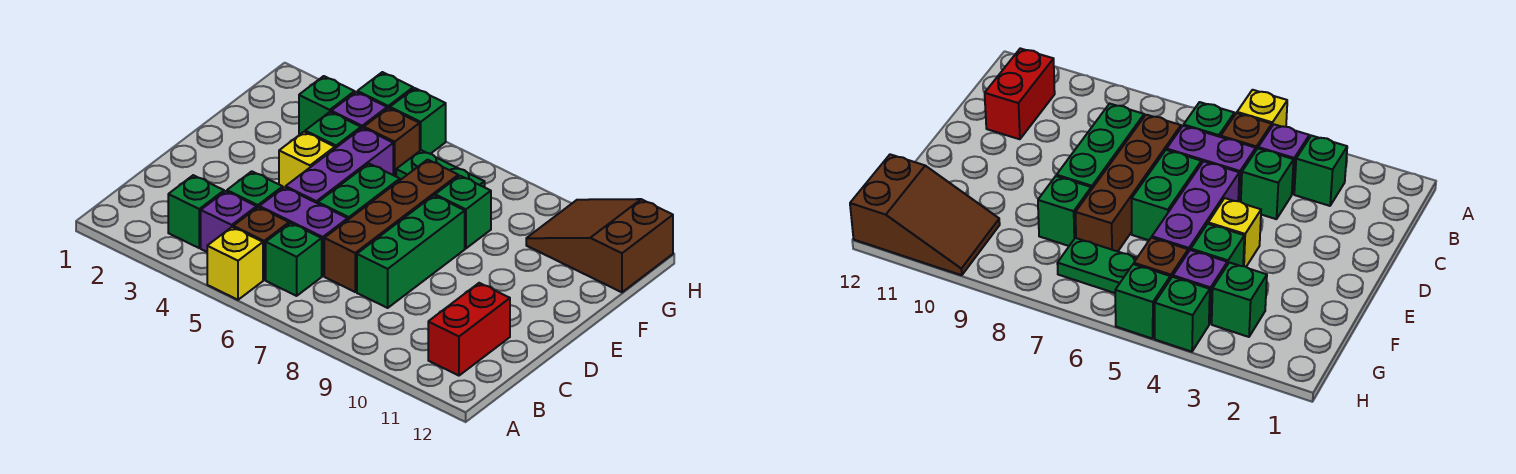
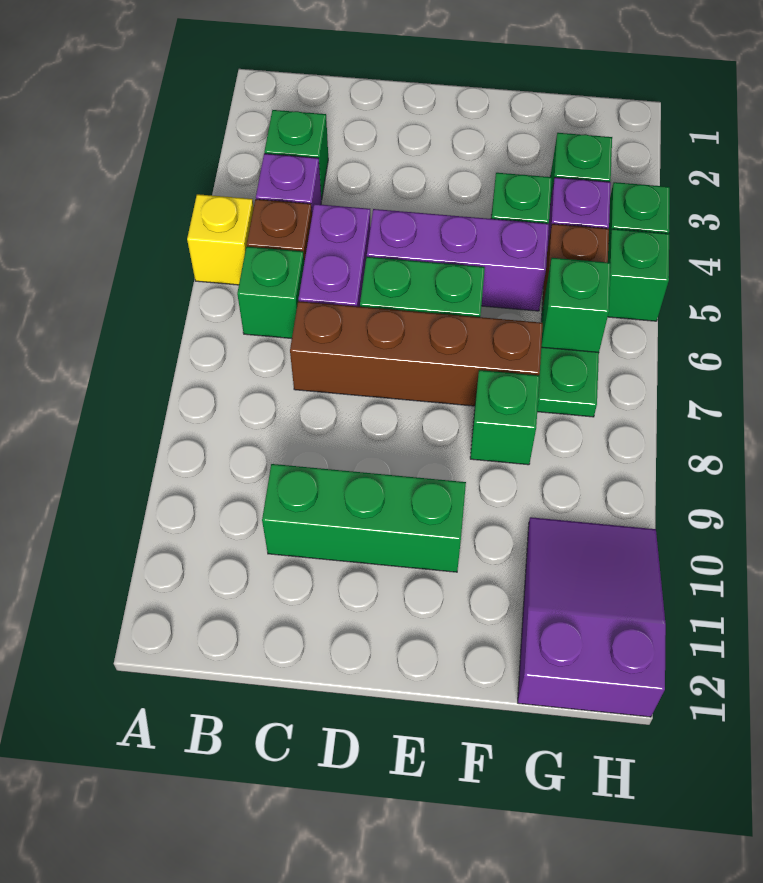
red brick B11:C11 level 1 -> none
green brick C4 level 1 -> green brick G6 level 2
green brick C8:E8 level 1 -> green brick C10:E10 level 1
yellow brick E4 level 1 -> none
brown slope G10:H12 level 1 top 12 -> purple slope G10:H12 level 1 top 12

